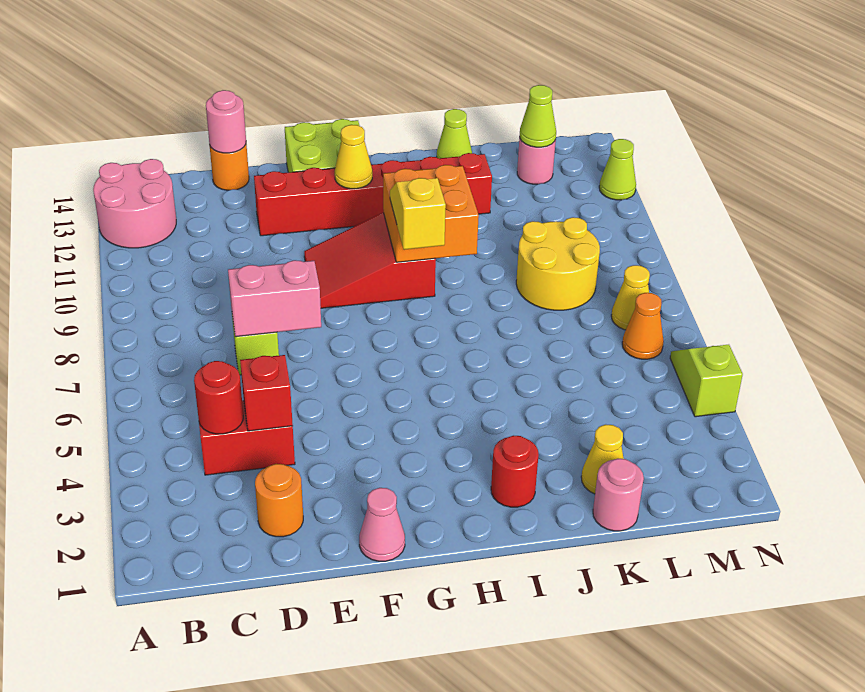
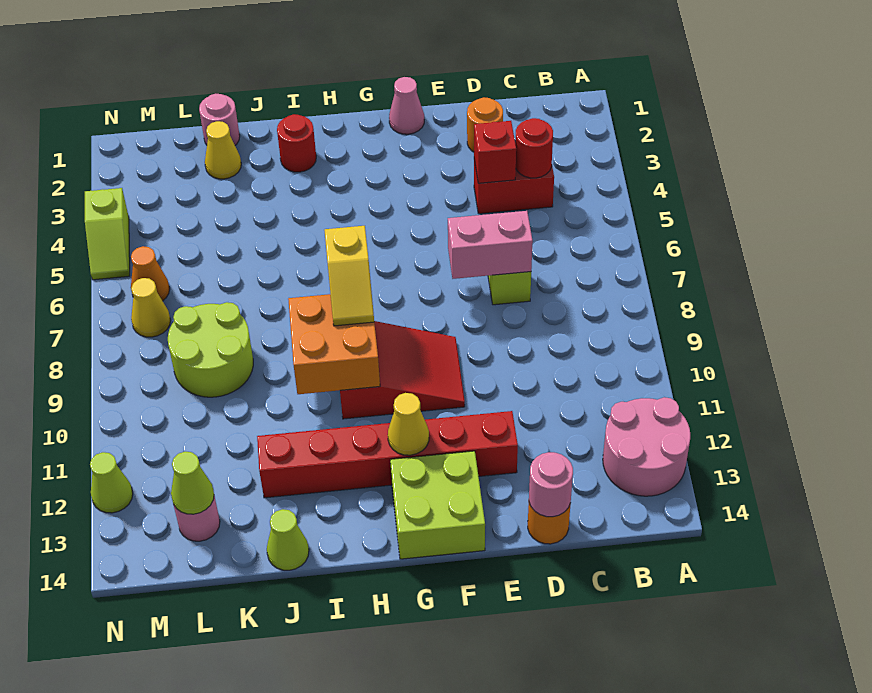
yellow round brick K8:L9 level 1 -> lime round brick K8:L9 level 1

